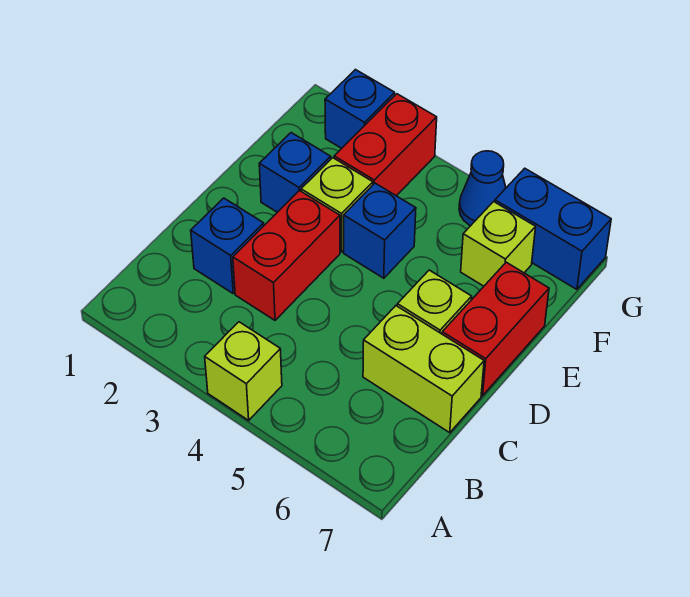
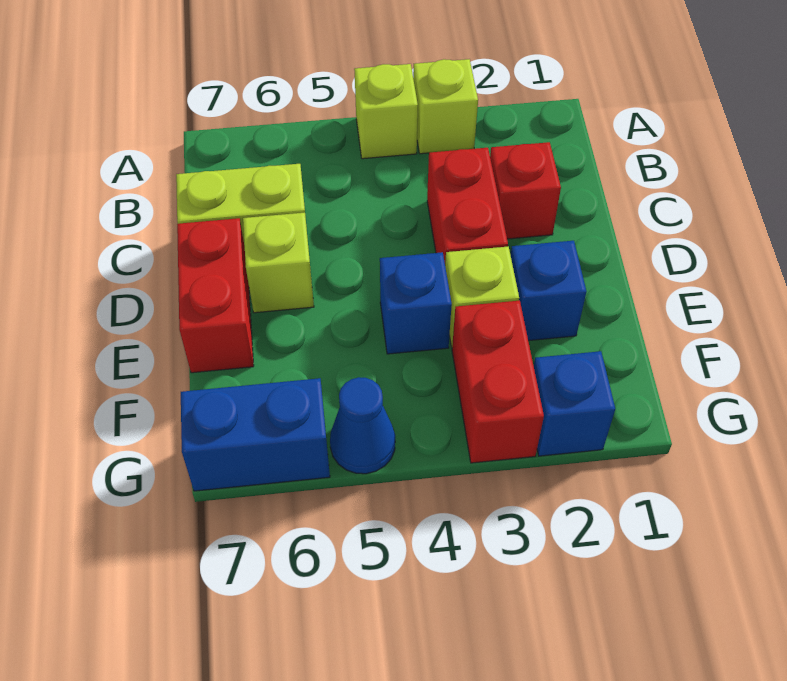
blue brick C2 level 1 -> red brick C2 level 1
lime brick F6 level 1 -> lime brick A3 level 1

